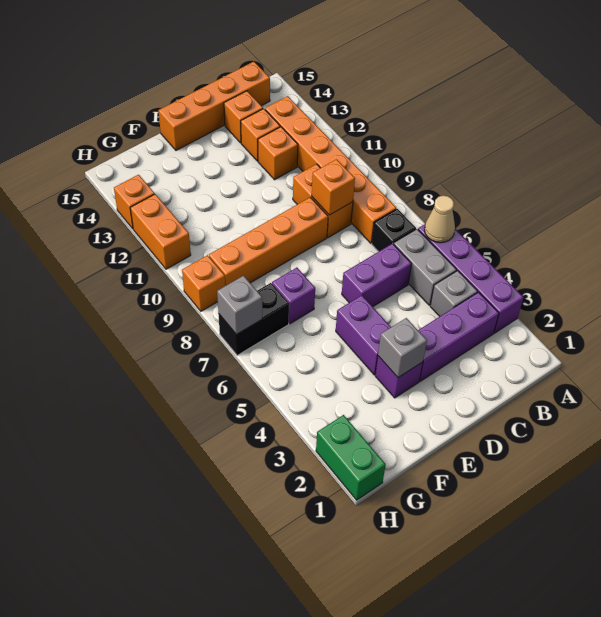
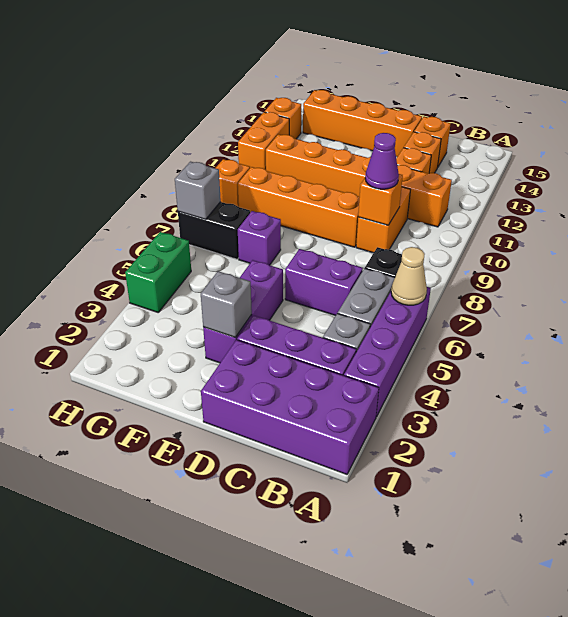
none -> purple brick A1:D2 level 1
orange brick B8:B13 level 1 -> orange brick B11:G11 level 1
orange brick B15:E15 level 1 -> orange brick D14:G14 level 1
none -> purple cone C9 level 3
green brick H1:H2 level 1 -> green brick H4:H5 level 1

